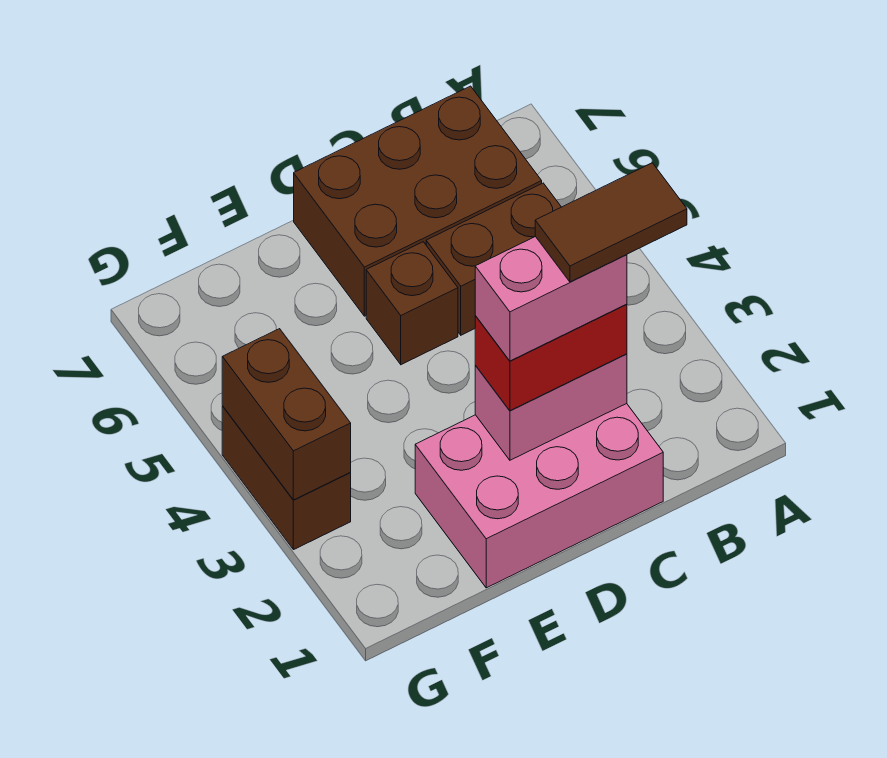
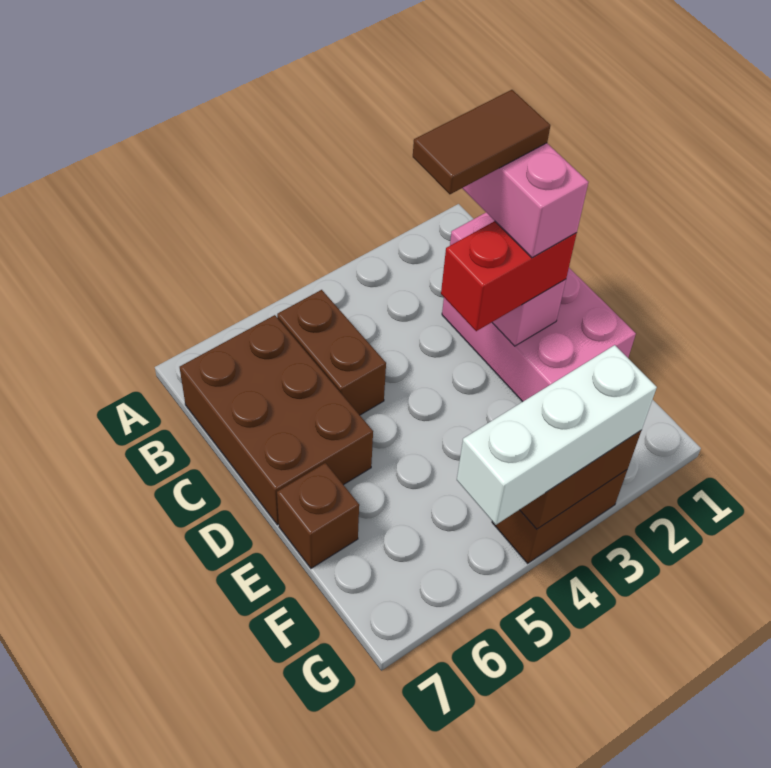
brown tile B2:C2 level 5 -> brown tile C2:C3 level 5
red brick C2:D2 level 3 -> red brick D2:D3 level 3
brown brick D5 level 1 -> brown brick E7 level 1
none -> white brick G3:G5 level 3

